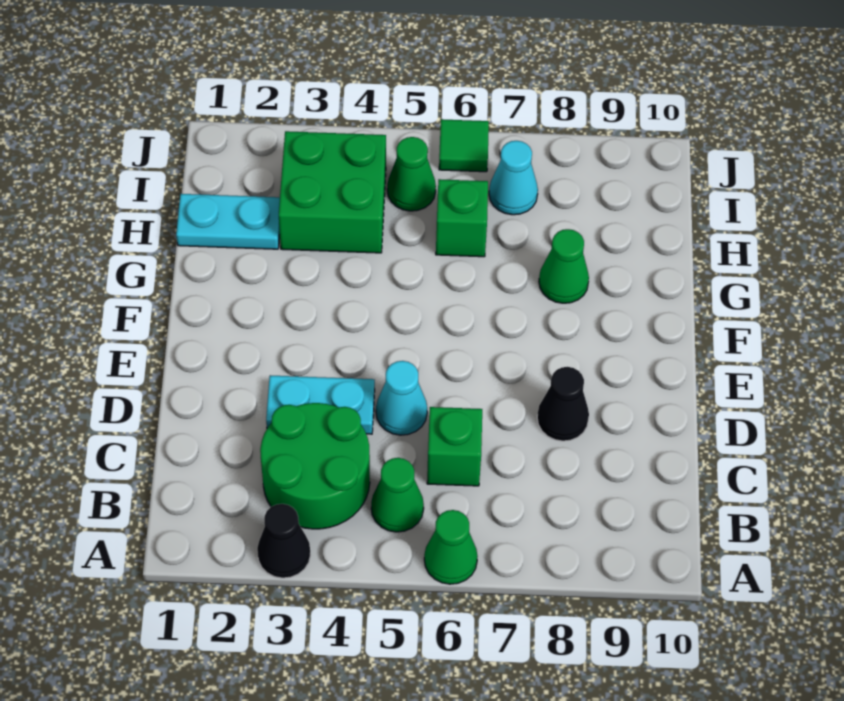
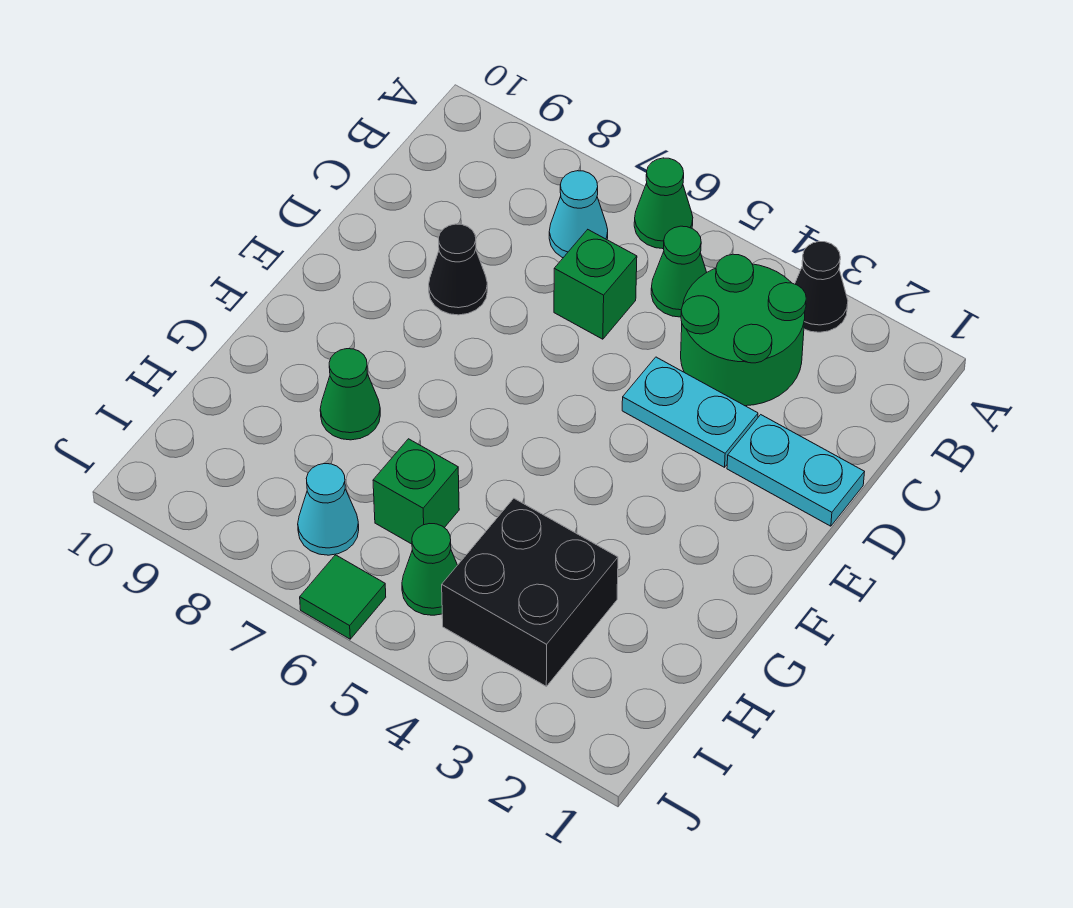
cyan cone D5 level 1 -> cyan cone B7 level 1
cyan plate H1:H2 level 1 -> cyan plate D1:D2 level 1
green brick H3:I4 level 1 -> black brick H3:I4 level 1

